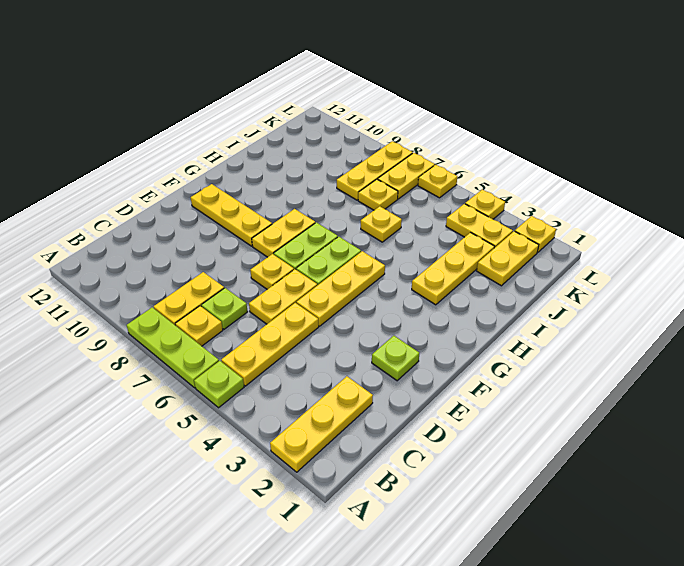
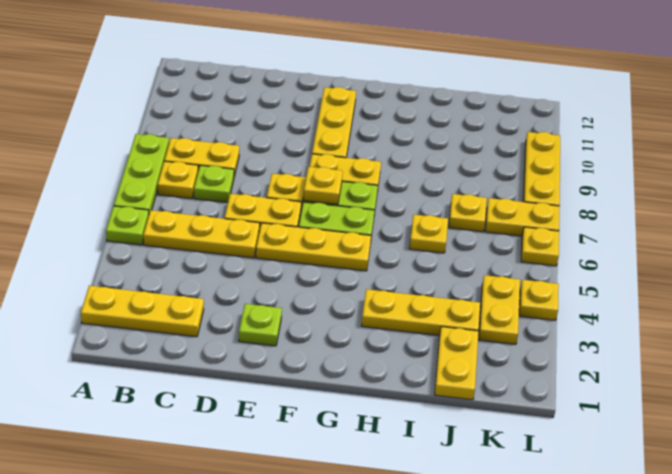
yellow plate J2:K2 level 1 -> yellow plate J1:J2 level 1
yellow plate J8:L8 level 1 -> yellow plate L8:L10 level 1
yellow plate L2 level 1 -> yellow plate F7 level 2

